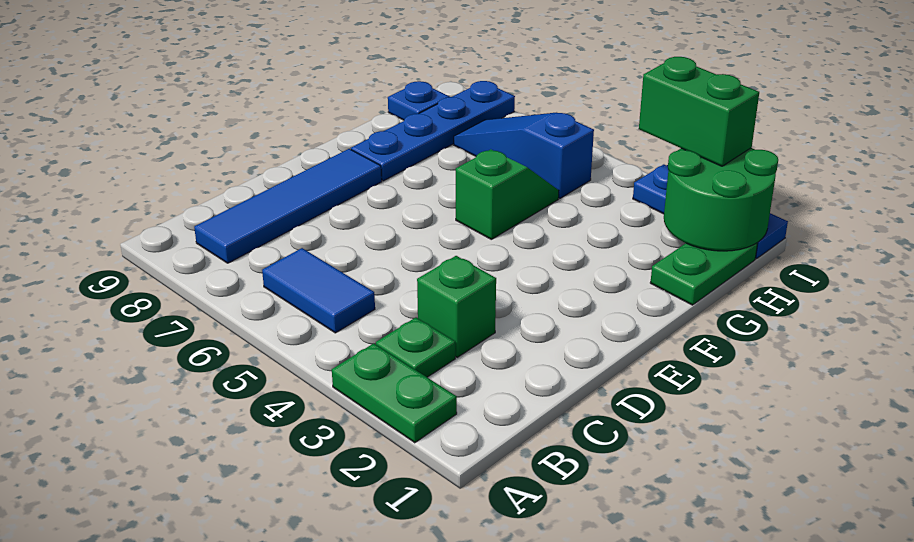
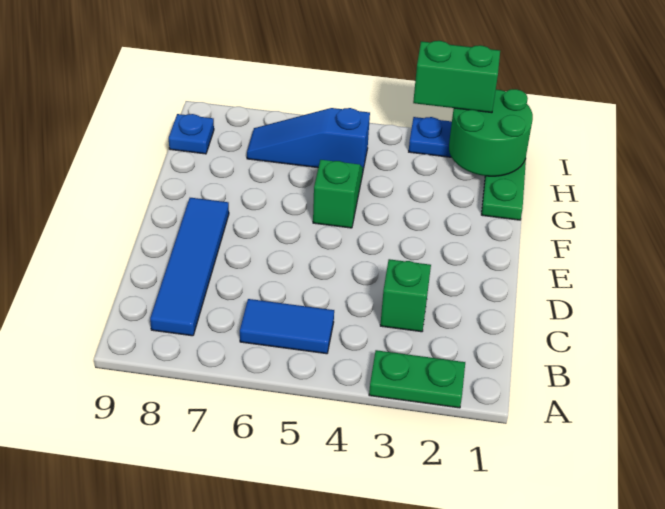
green plate B3 level 1 -> none
blue plate F8:I8 level 1 -> none

